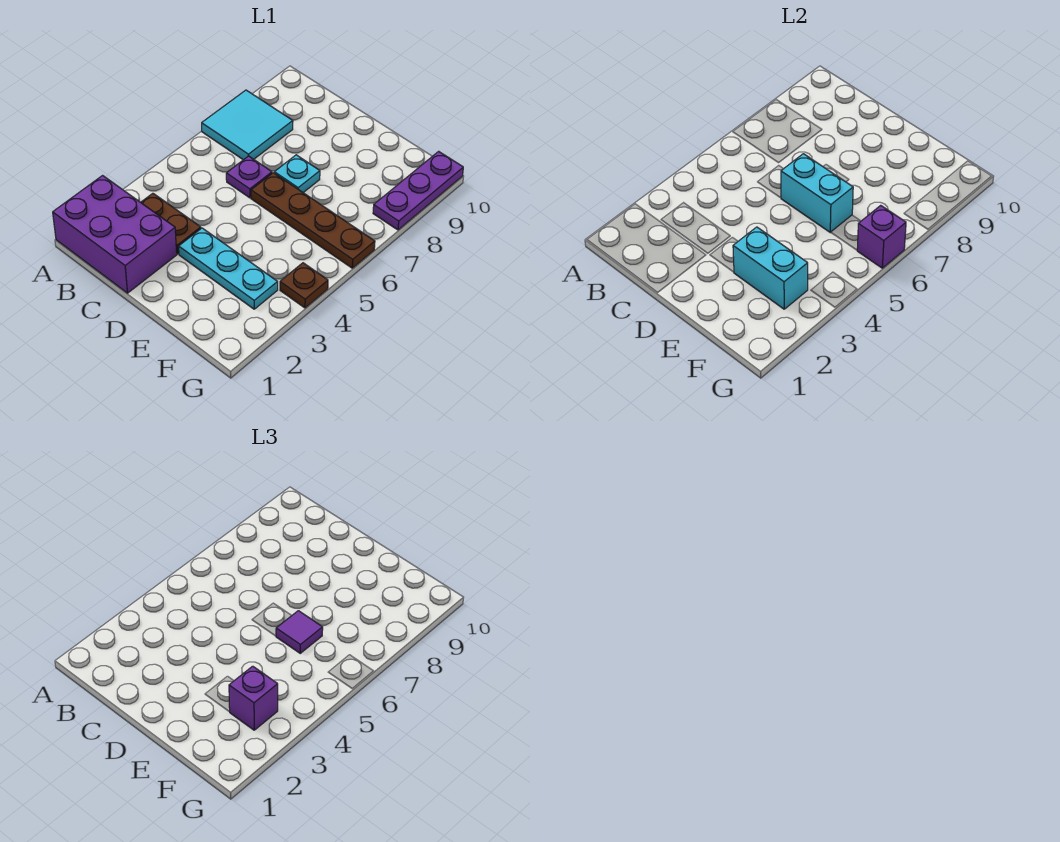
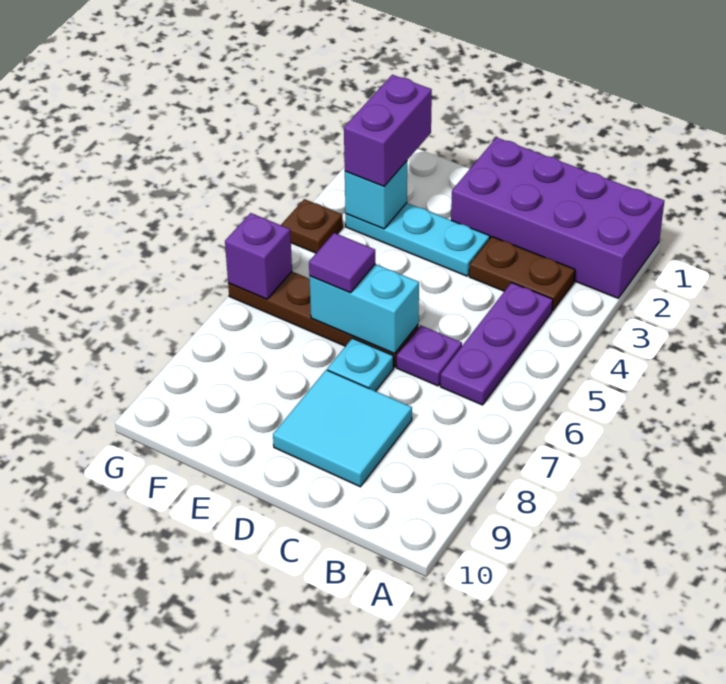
purple brick A1:C2 level 1 -> purple brick A1:D2 level 1
cyan tile A7:B8 level 1 -> cyan tile C8:D9 level 1
cyan brick E3:F3 level 2 -> cyan brick F3 level 2
purple brick F3 level 3 -> purple brick F2:F3 level 3
purple plate G8:G10 level 1 -> purple plate B4:B6 level 1

